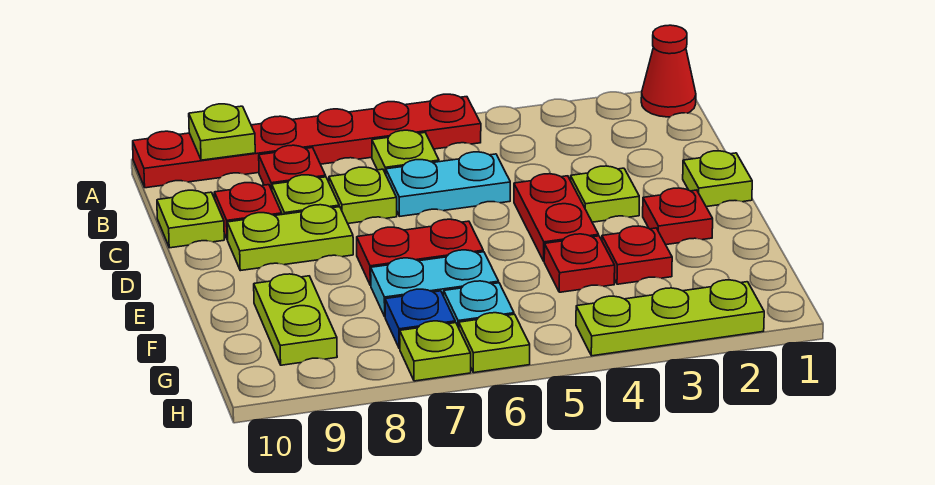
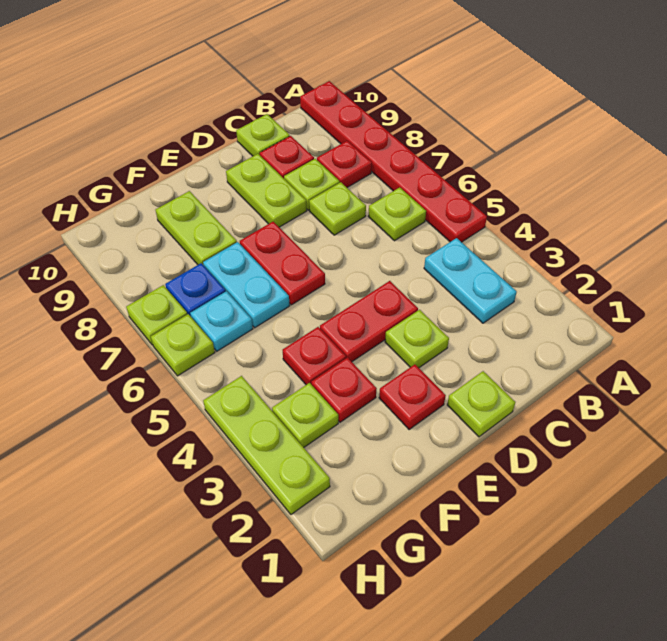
red cone A1 level 1 -> none
lime plate A9 level 2 -> lime plate G3 level 1
cyan plate C5:C6 level 1 -> cyan plate B3:B4 level 1
lime plate F9:G9 level 1 -> lime plate F8:F9 level 1

